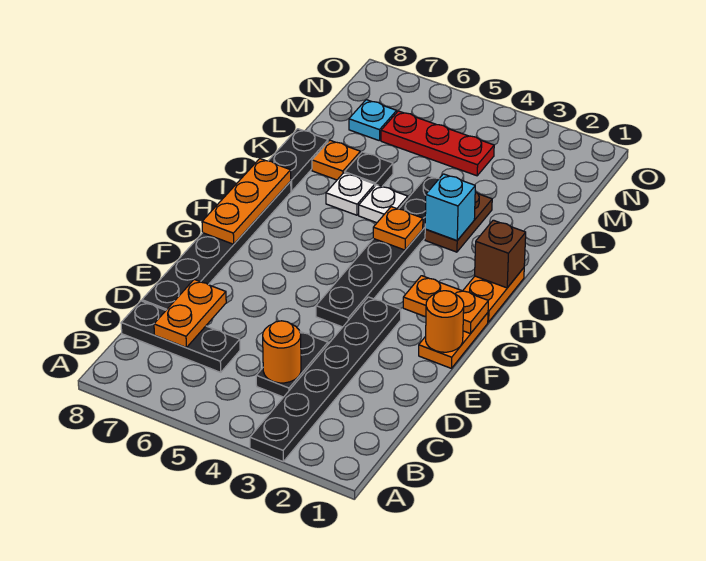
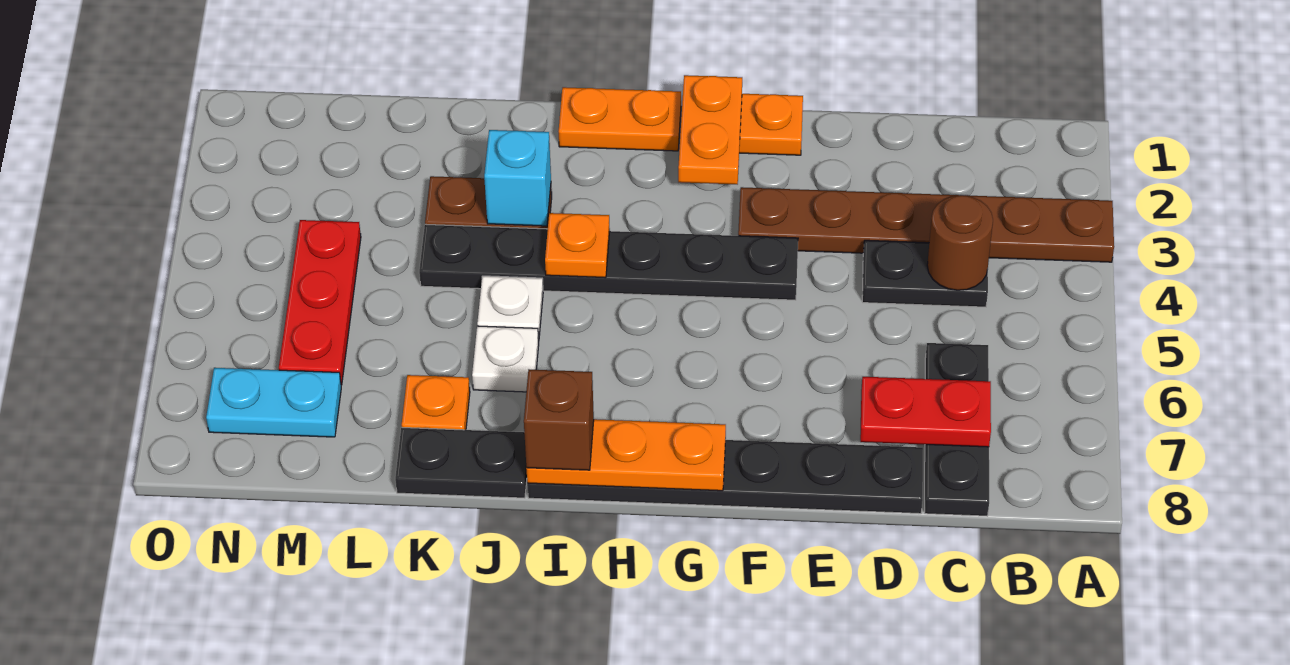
black plate A3:F3 level 1 -> brown plate A3:F3 level 1
orange round brick C4 level 2 -> brown round brick C4 level 2
orange plate C7:D7 level 2 -> red plate C7:D7 level 2
orange round brick F1 level 2 -> none
brown brick I1 level 2 -> brown brick I8 level 3
black plate K6 level 1 -> none
cyan plate M7 level 1 -> cyan plate M7:N7 level 1

